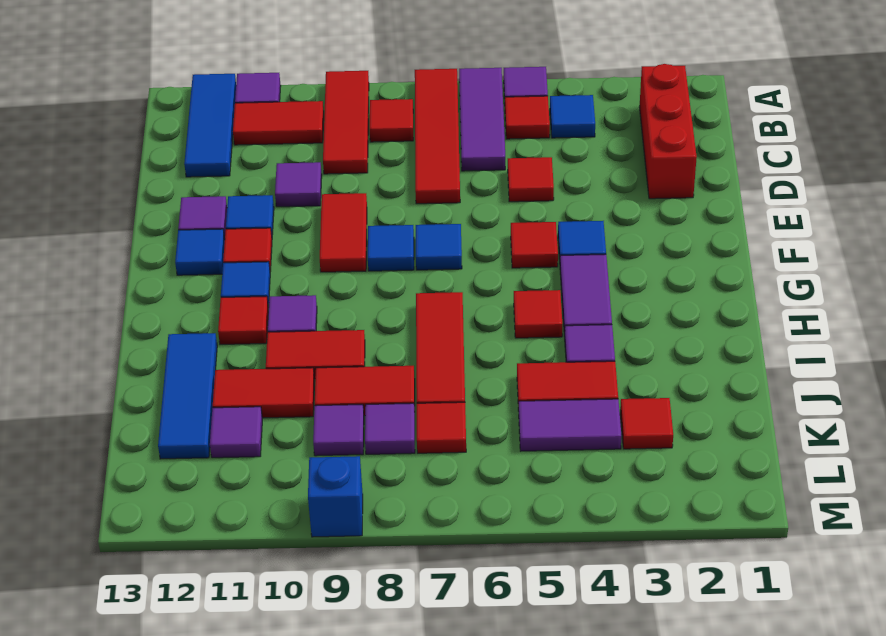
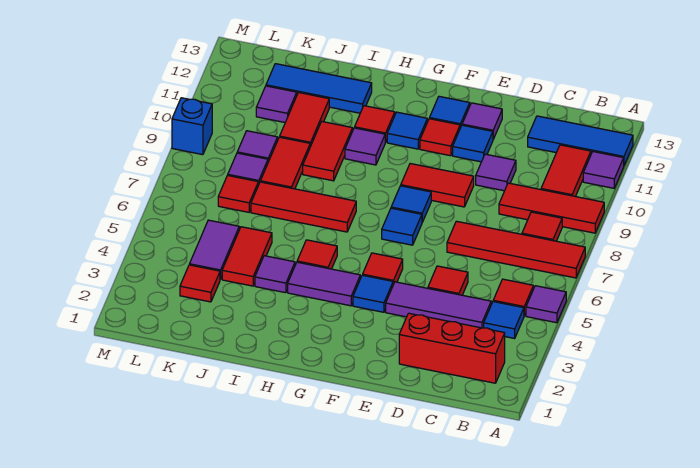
purple tile A6:C6 level 1 -> purple tile C4:E4 level 1

